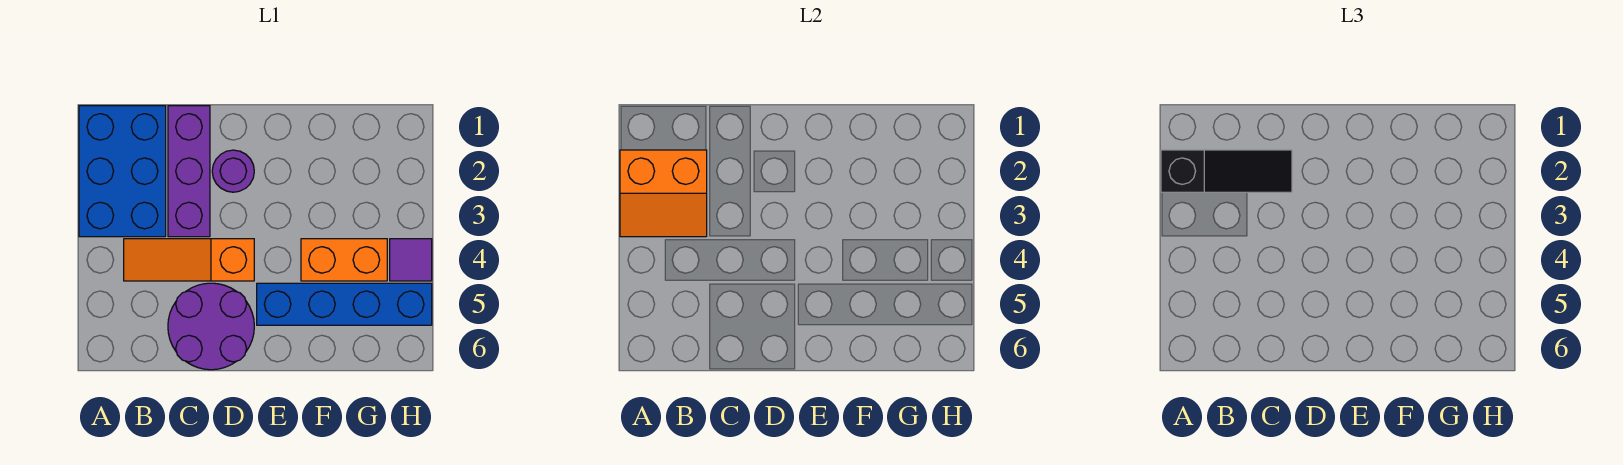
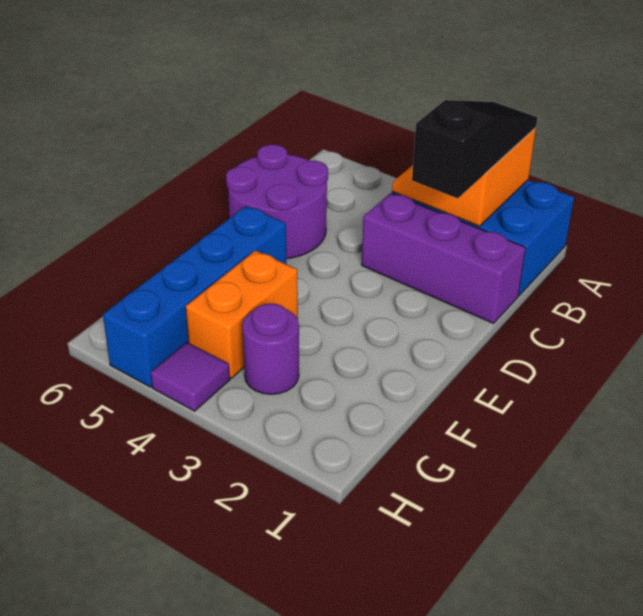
black slope A2:C2 level 3 top A -> black slope A2:C2 level 3 top C
orange slope B4:D4 level 1 top D -> none
purple round brick D2 level 1 -> purple round brick G3 level 1

